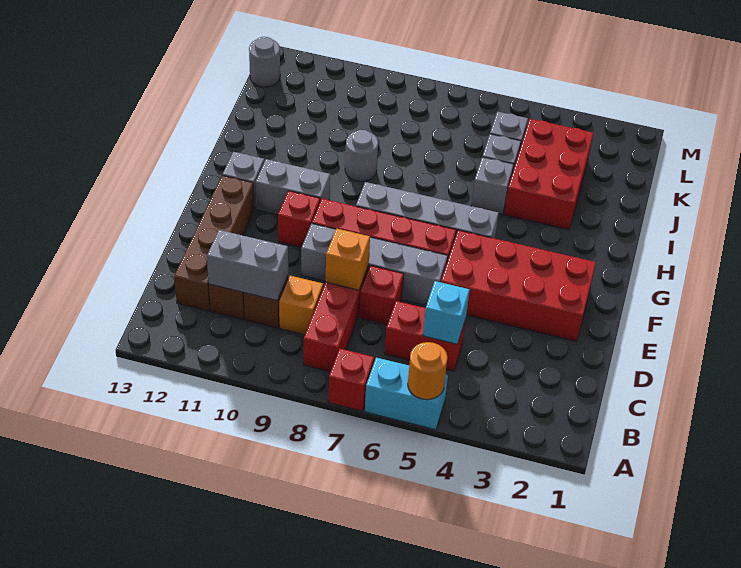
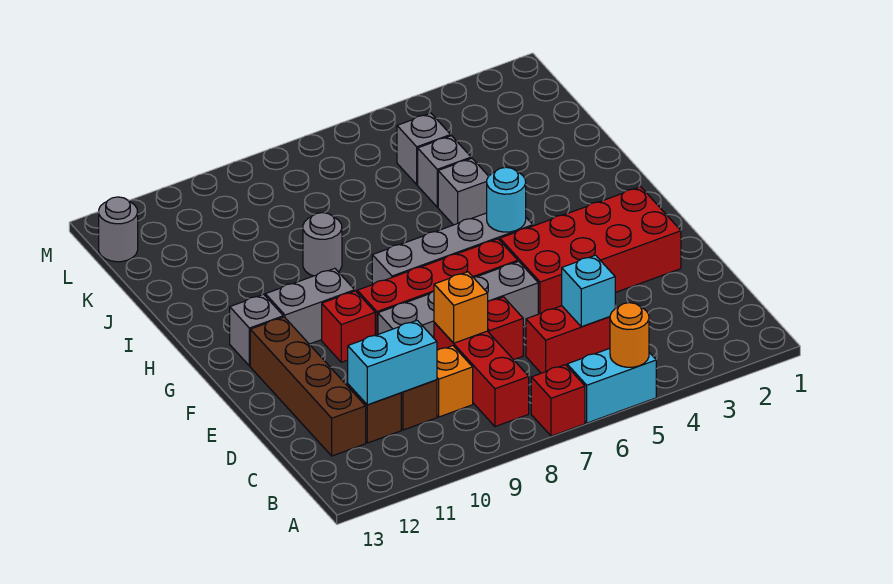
grey brick C10:C11 level 2 -> cyan brick C10:C11 level 2
none -> cyan round brick G5 level 2
red brick I3:K4 level 1 -> none

